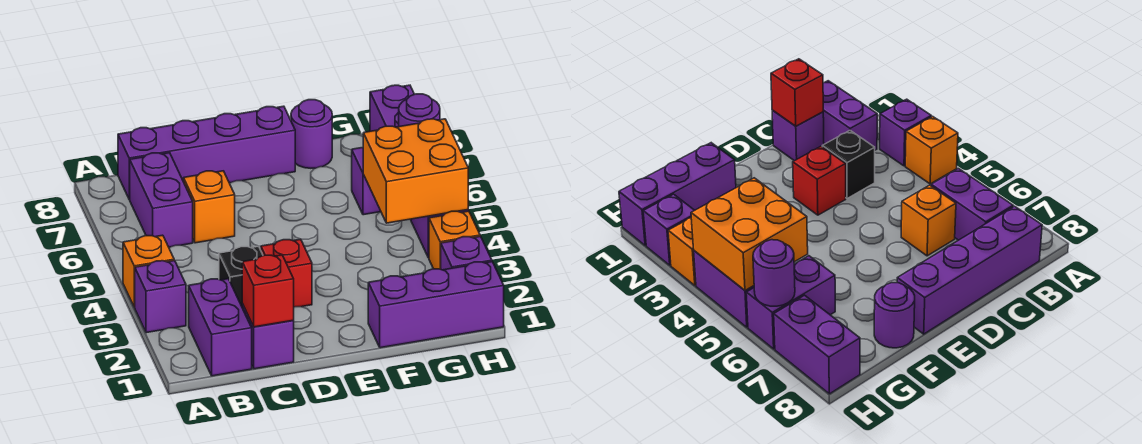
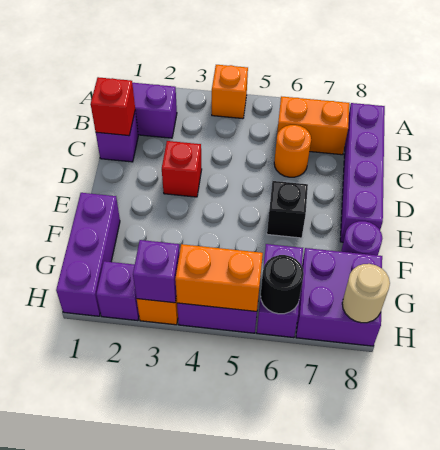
purple brick A3 level 1 -> purple brick H3 level 2
purple brick B6:B7 level 1 -> orange brick B6:B7 level 1
black brick C3 level 1 -> black brick E6 level 1
orange brick C6 level 1 -> orange round brick C6 level 1
orange brick G4:H5 level 2 -> orange brick H4:H5 level 2
purple round brick H6 level 2 -> black round brick H6 level 2
purple brick H7:H8 level 1 -> purple brick G7:H8 level 1
none -> tan round brick H8 level 2

